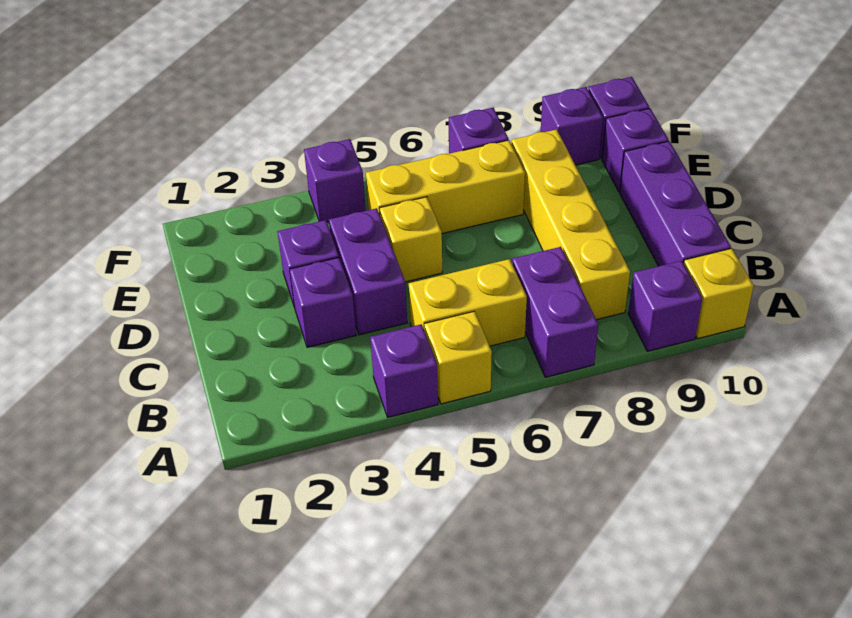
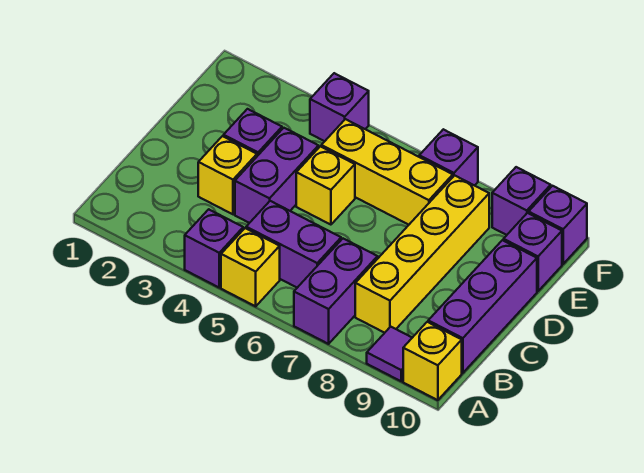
purple brick A9 level 1 -> purple tile A9 level 1
yellow brick B5:B6 level 1 -> purple brick B5:B6 level 1
purple brick C3 level 1 -> yellow brick C3 level 1

